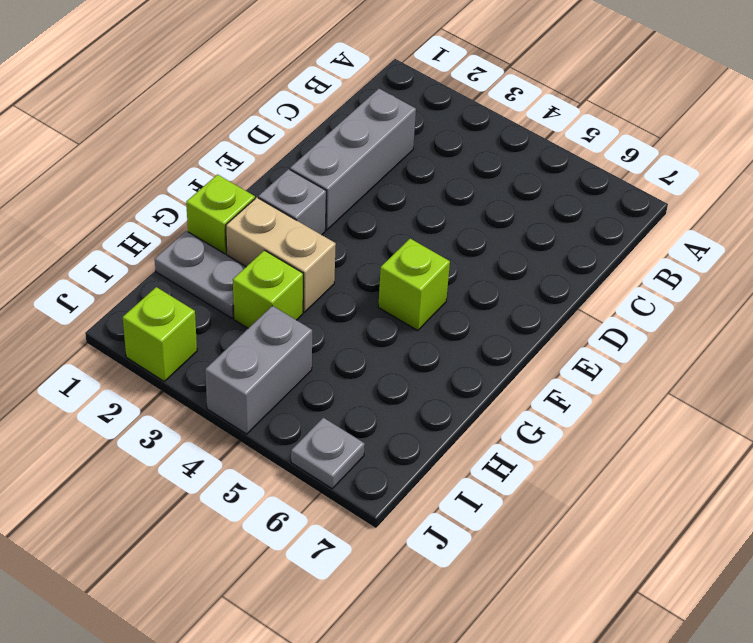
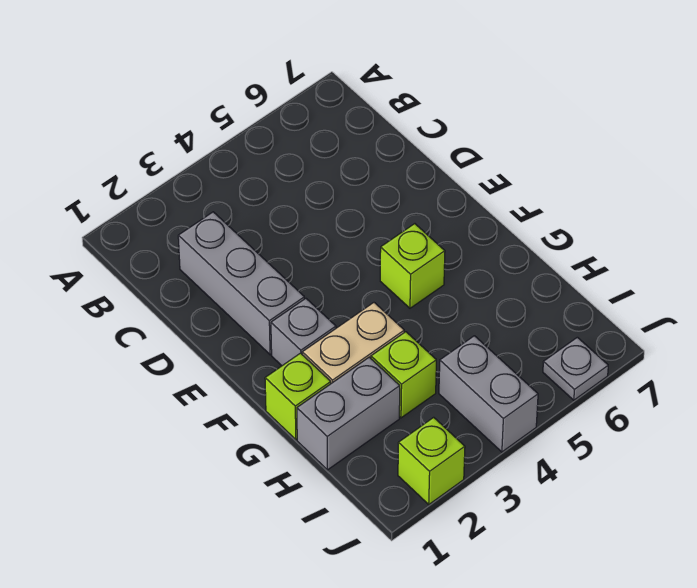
grey plate H1:H2 level 1 -> grey brick H1:H2 level 1

